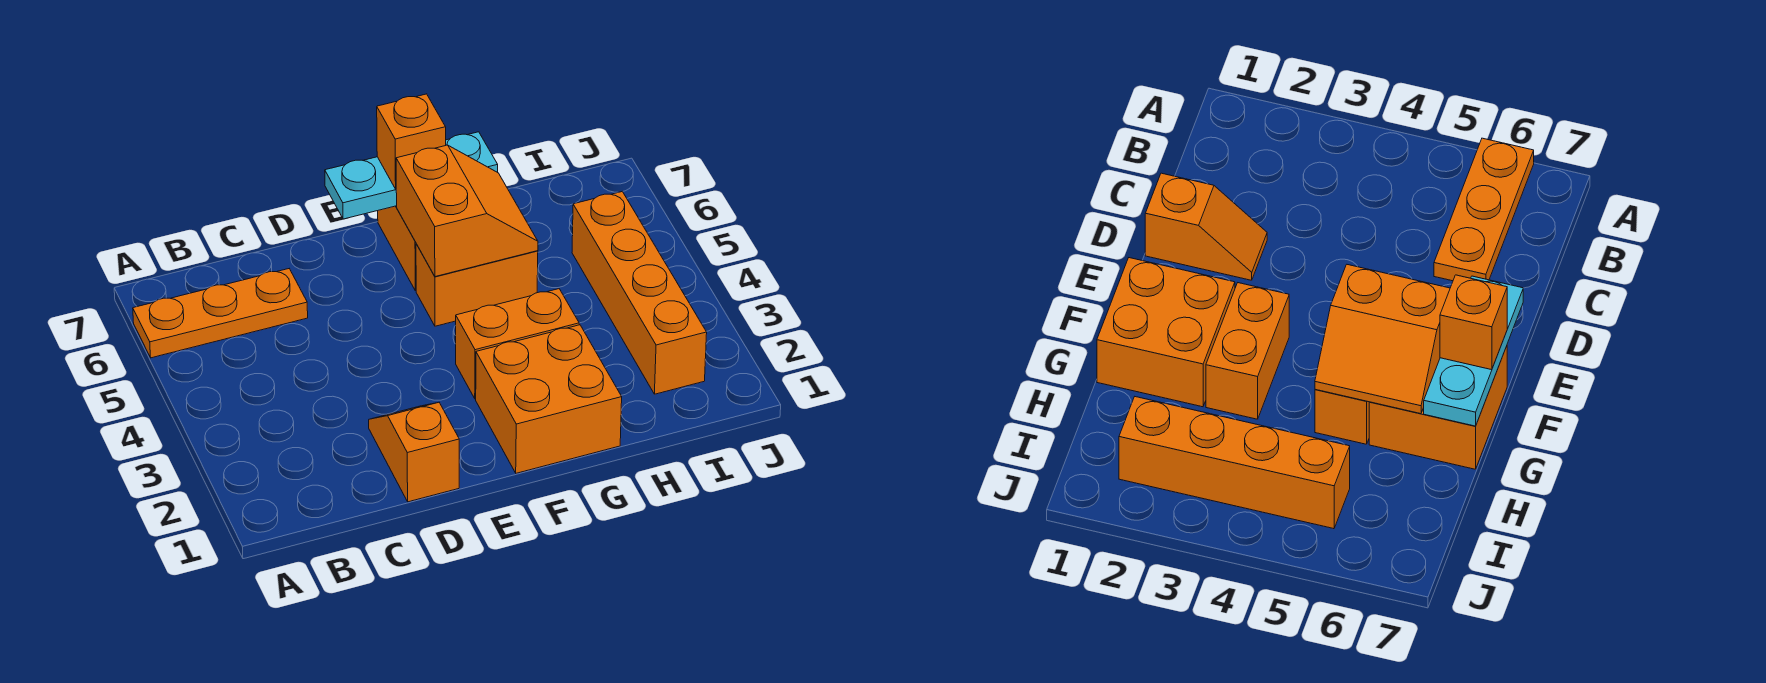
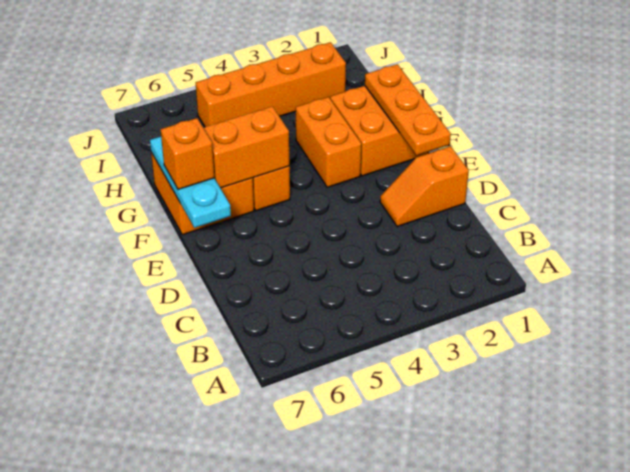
orange plate A6:C6 level 1 -> orange plate E1:G1 level 2

